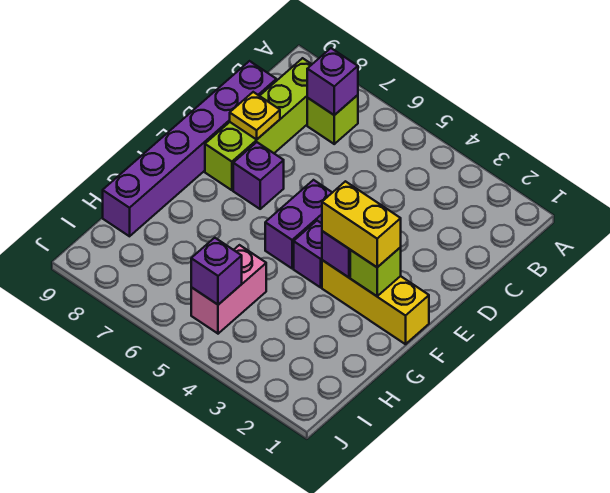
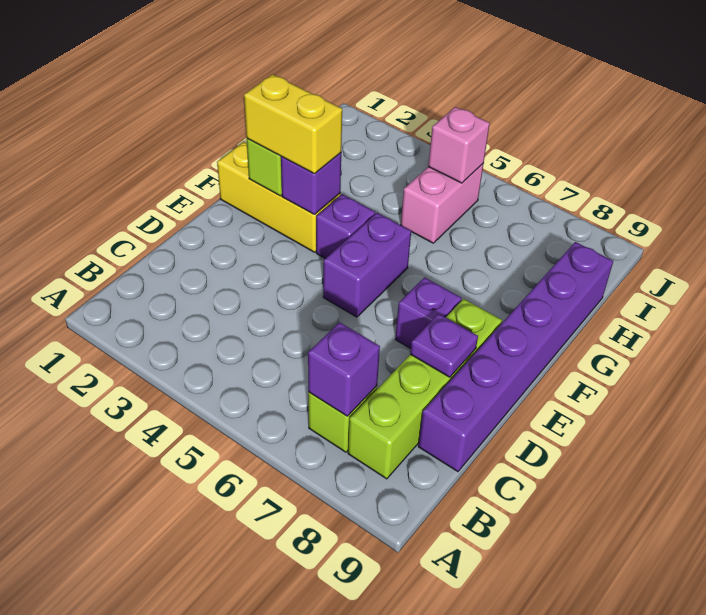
yellow plate D8 level 2 -> purple plate D8 level 2
purple brick I5 level 2 -> pink brick I5 level 2

